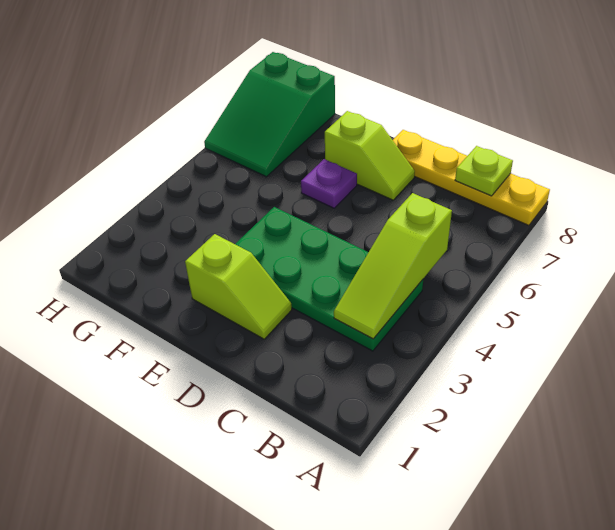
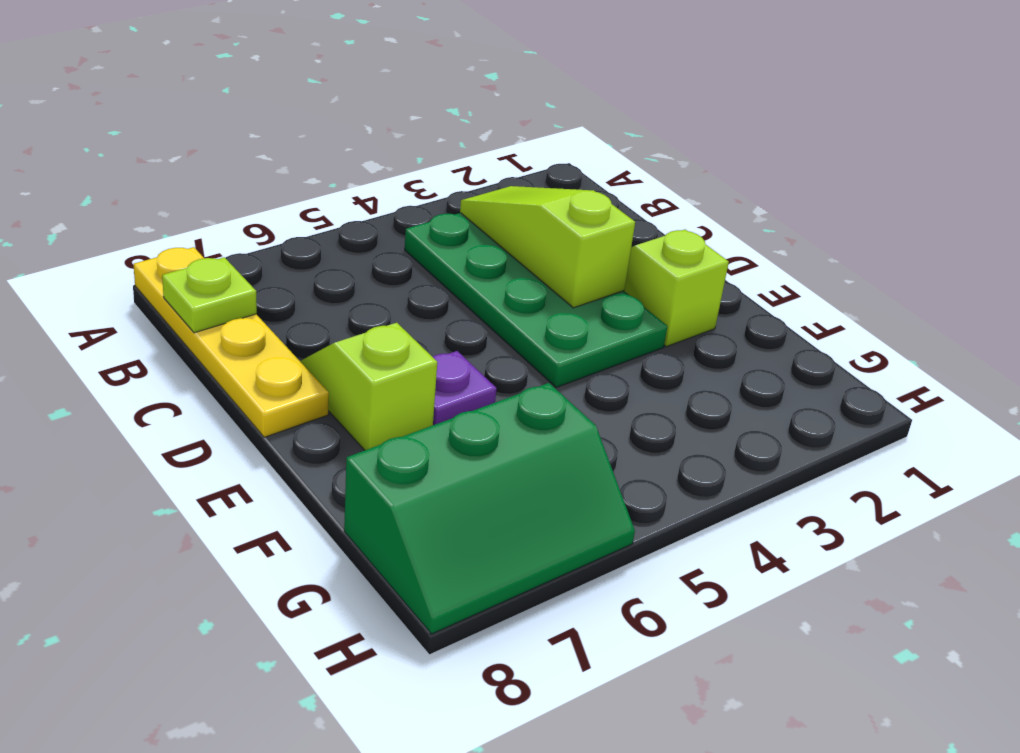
lime slope B3:B5 level 2 top 5 -> lime slope B3:D3 level 2 top D
green slope G6:H8 level 1 top 8 -> green slope G6:H8 level 1 top G

